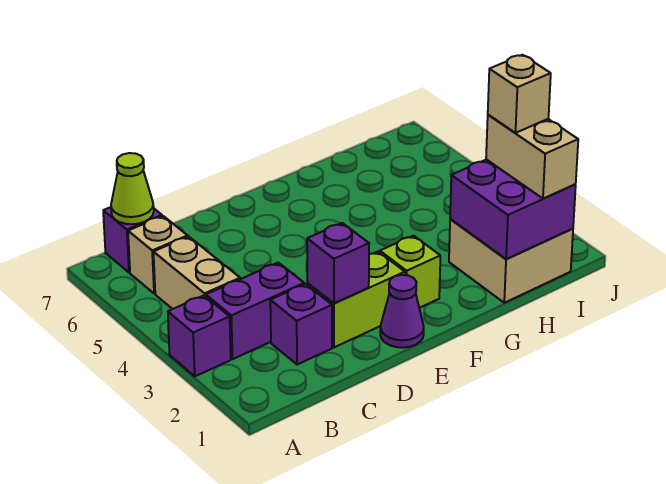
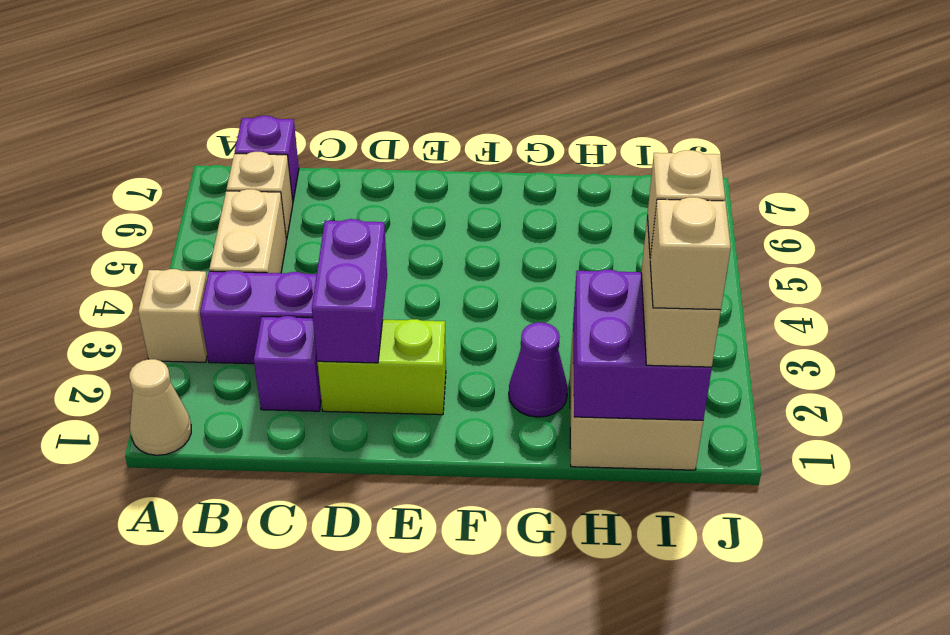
none -> tan cone A1 level 1
purple brick A3 level 1 -> tan brick A3 level 1
lime cone B7 level 2 -> none
purple brick D2 level 2 -> purple brick D2:D3 level 2
purple cone E1 level 1 -> purple cone G2 level 1
lime brick F2 level 1 -> none
none -> tan brick I1 level 4

